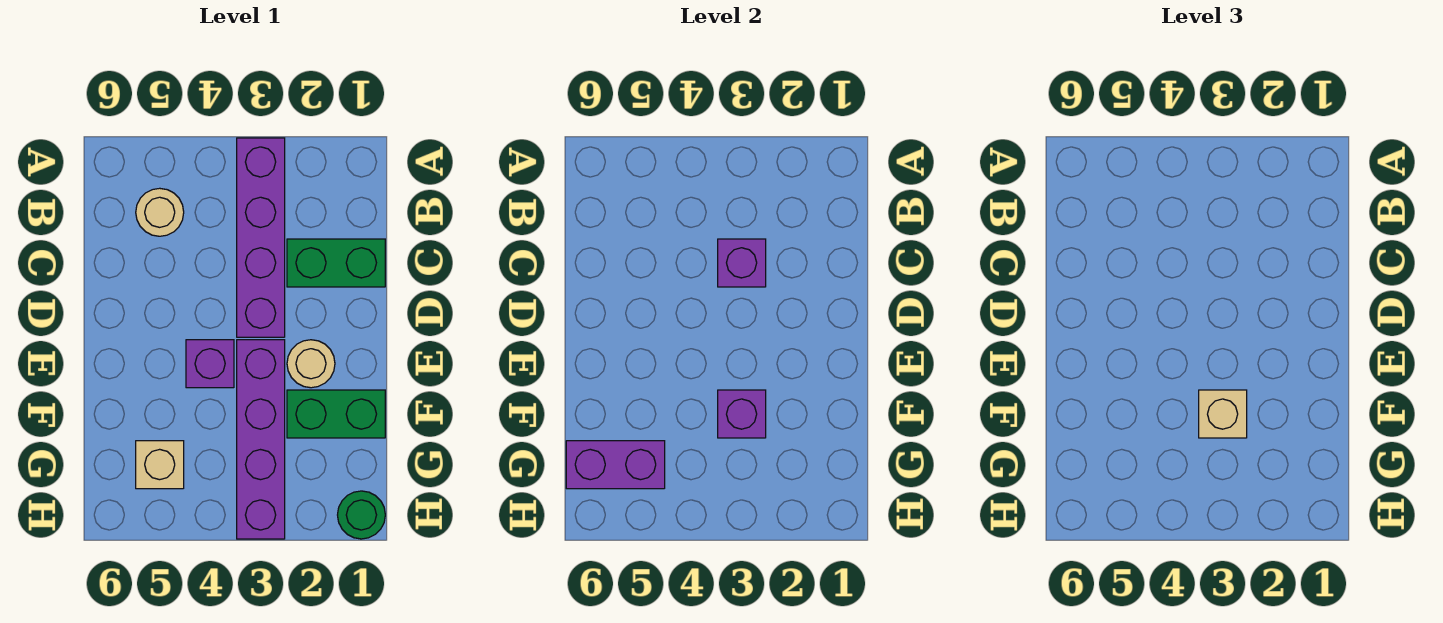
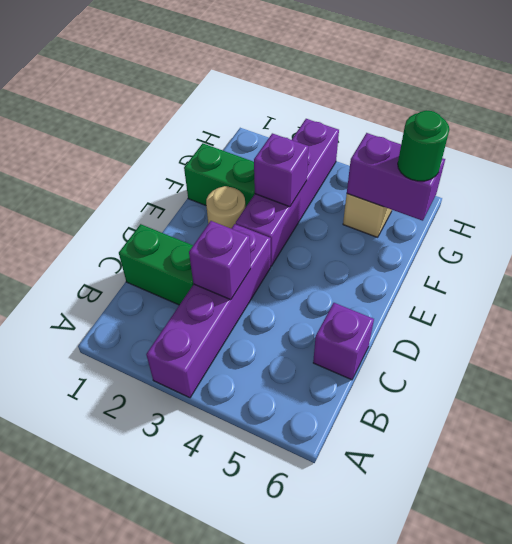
tan round brick B5 level 1 -> none
purple brick E4 level 1 -> purple brick C6 level 1
tan brick F3 level 3 -> none
green round brick H1 level 1 -> green round brick G6 level 3

